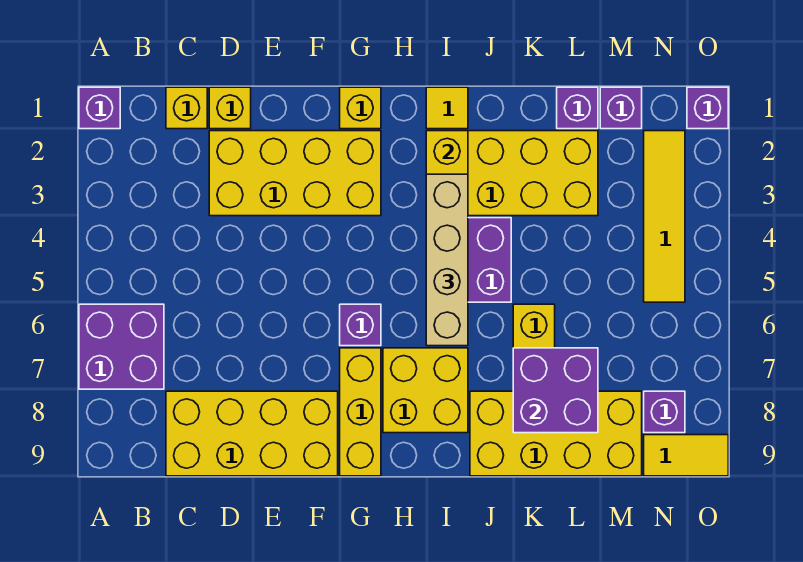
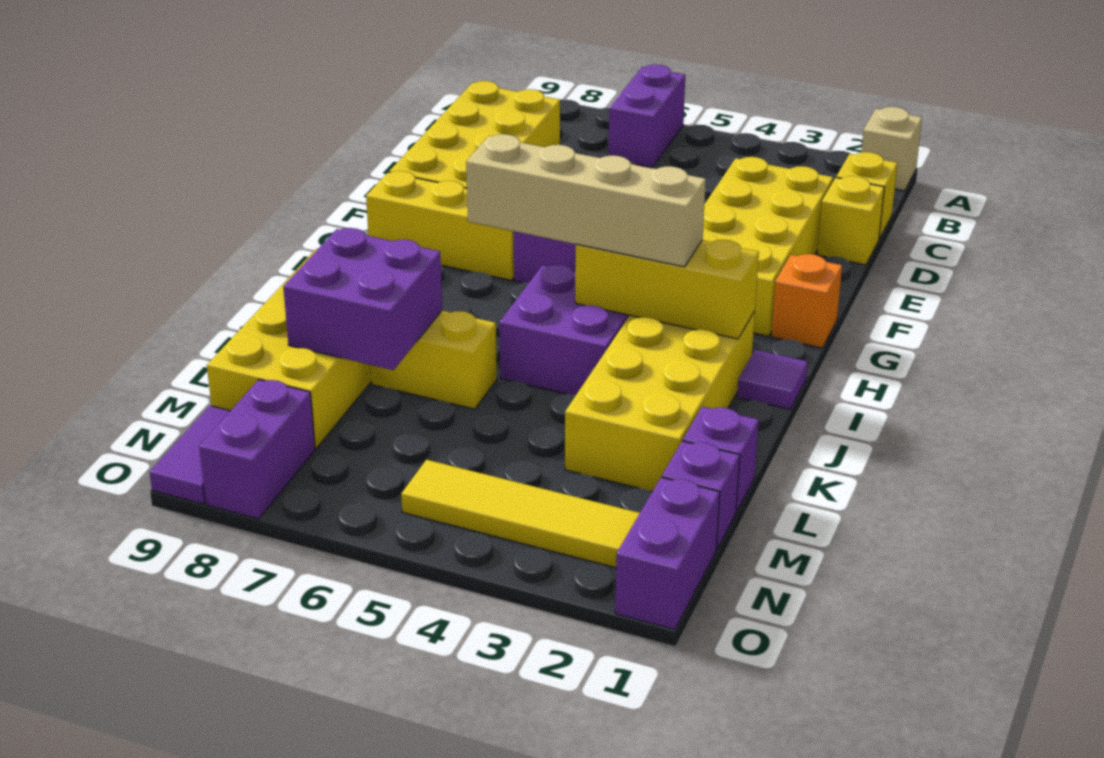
purple brick A1 level 1 -> tan brick A1 level 1
purple brick A6:B7 level 1 -> purple brick A6:B6 level 1
yellow brick G1 level 1 -> orange brick G1 level 1
yellow brick H7:I8 level 1 -> none
yellow tile I1 level 1 -> purple tile I1 level 1
purple brick N8 level 1 -> purple brick N8:O8 level 1
yellow tile N9:O9 level 1 -> purple tile N9:O9 level 1
purple brick O1 level 1 -> purple brick N1:O1 level 1

